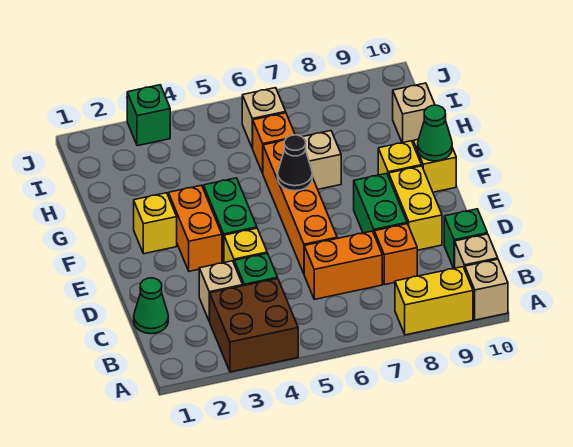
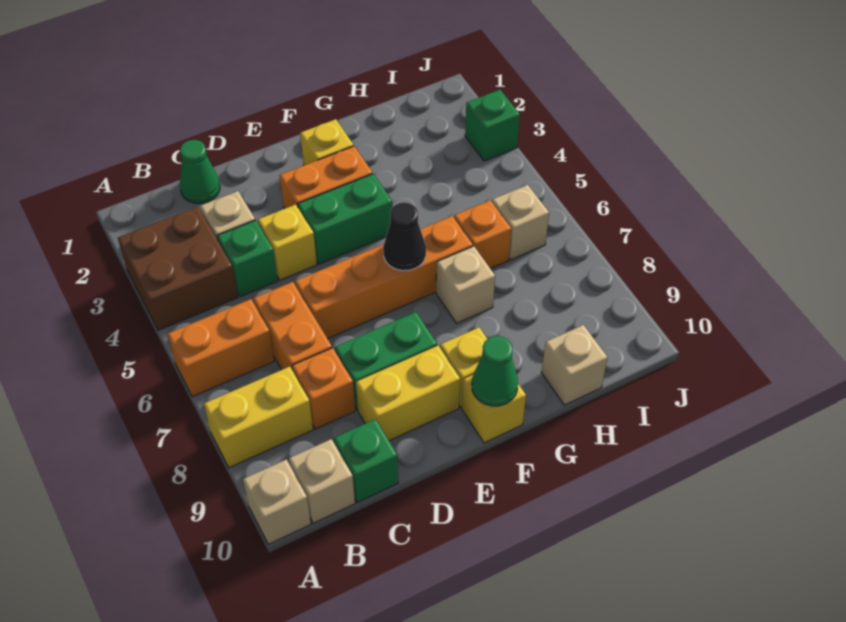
none -> orange brick A6:B6 level 1
yellow brick A8:A9 level 1 -> yellow brick A8:B8 level 1

